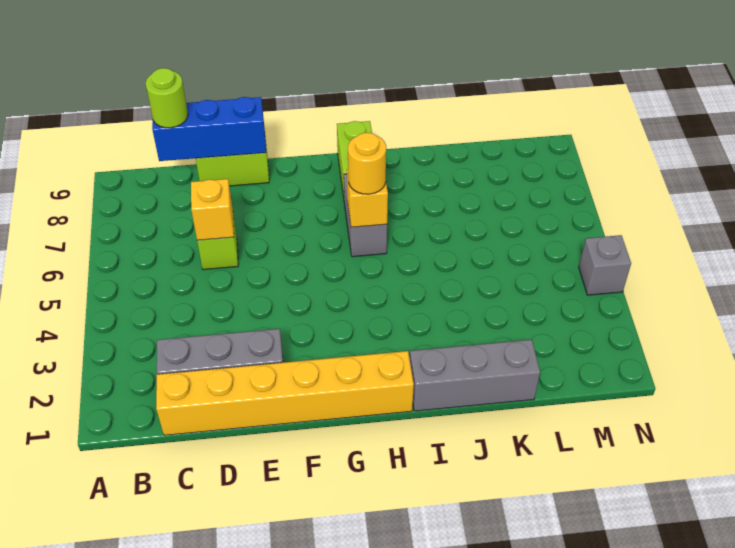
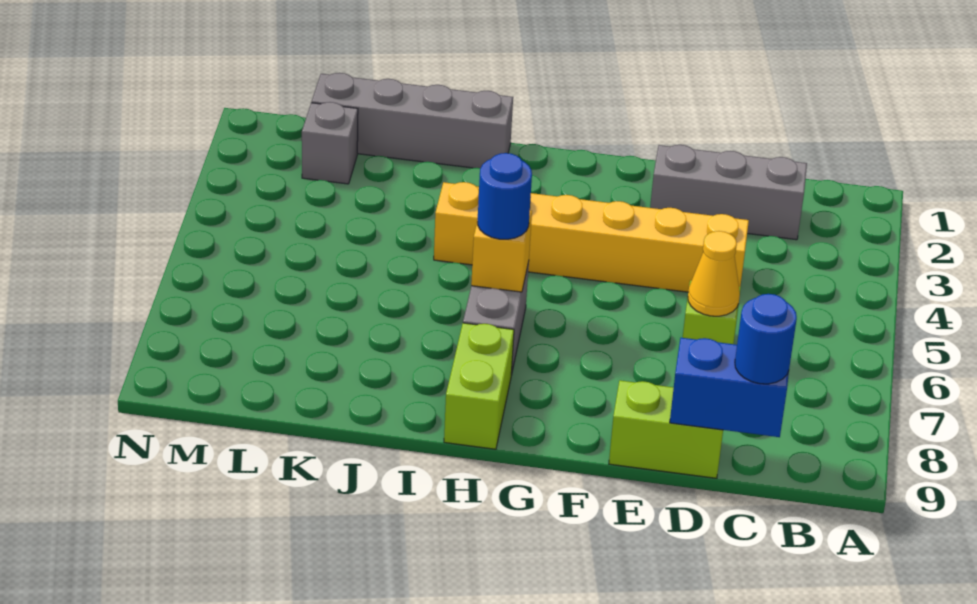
yellow brick C1:H1 level 1 -> yellow brick D4:I4 level 1
blue brick C9:E9 level 2 -> blue brick C9:D9 level 2
lime round brick C9 level 3 -> blue round brick C9 level 3
yellow brick D6 level 2 -> yellow cone D6 level 2
yellow round brick H6 level 3 -> blue round brick H6 level 3
grey brick I1:K1 level 1 -> grey brick I1:L1 level 1
grey brick N4 level 1 -> grey brick L2 level 1

